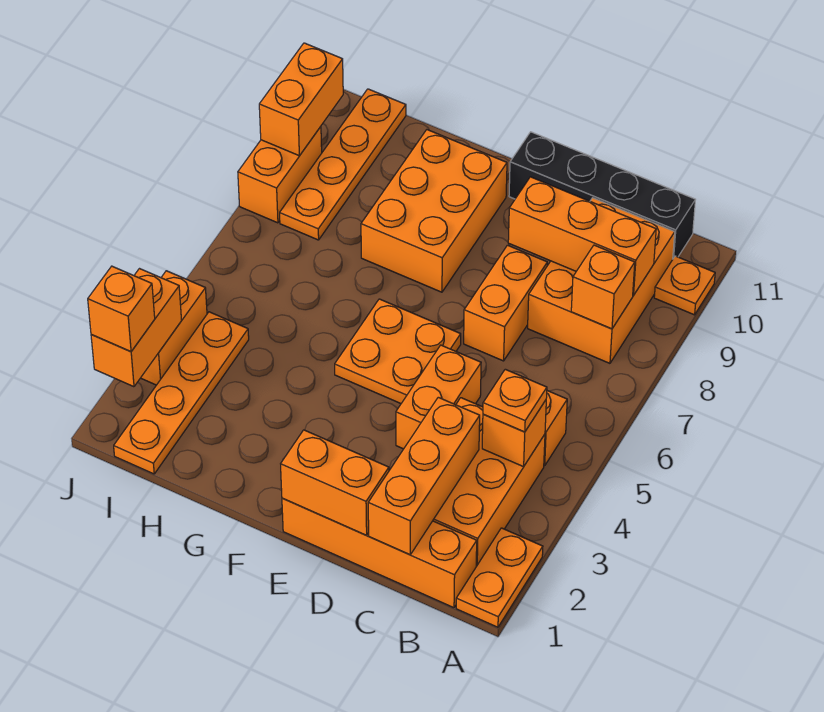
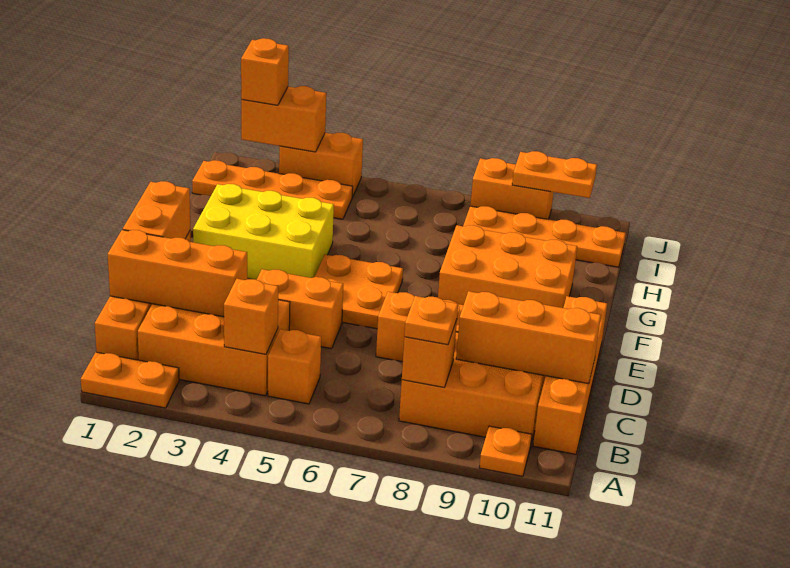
orange plate B4 level 3 -> orange plate B8 level 3
orange brick B9:D9 level 2 -> orange brick C9:C11 level 2
black brick B11:E11 level 1 -> orange brick B11:E11 level 1
none -> yellow brick F2:G4 level 1
orange brick J9:J10 level 2 -> orange plate J9:J10 level 2

